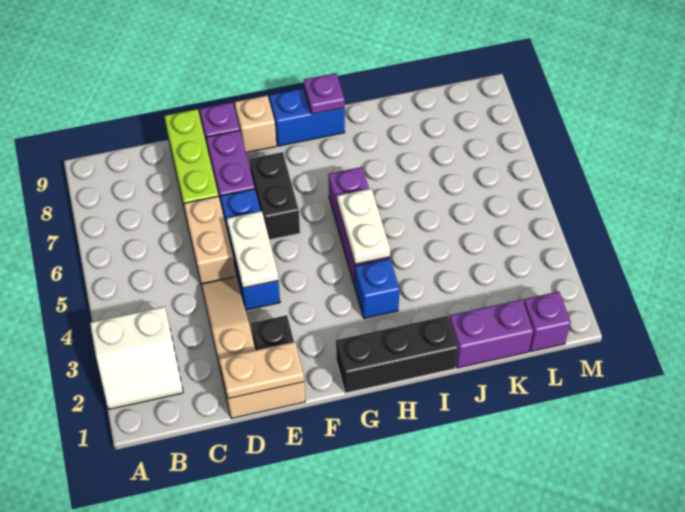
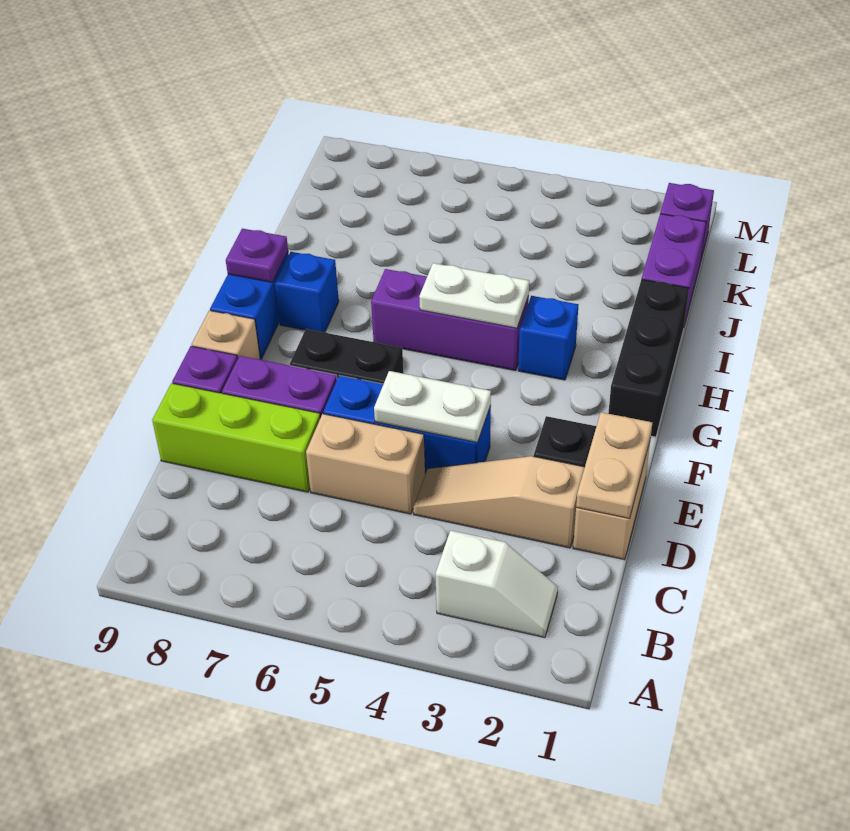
white slope A2:B3 level 1 top 3 -> white slope B2:B3 level 1 top 3
none -> blue brick H8 level 1

